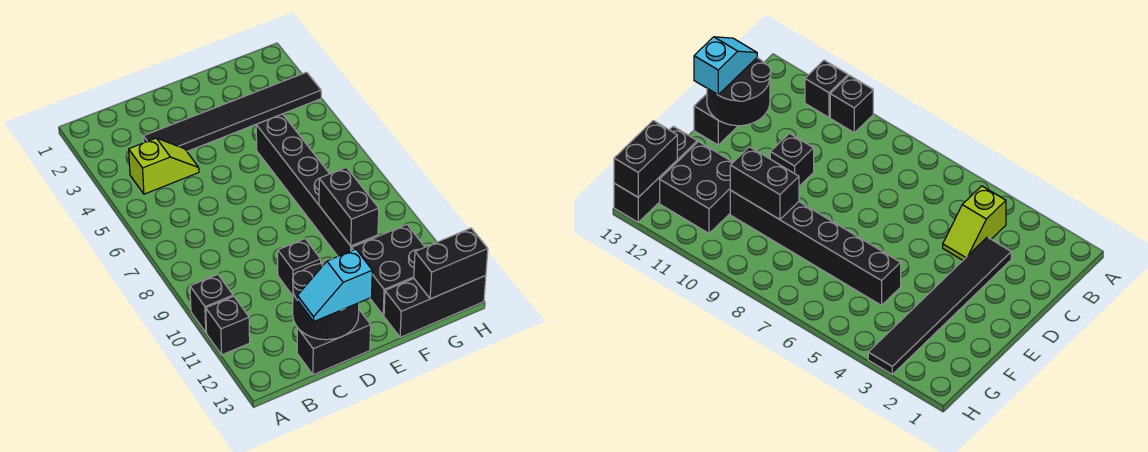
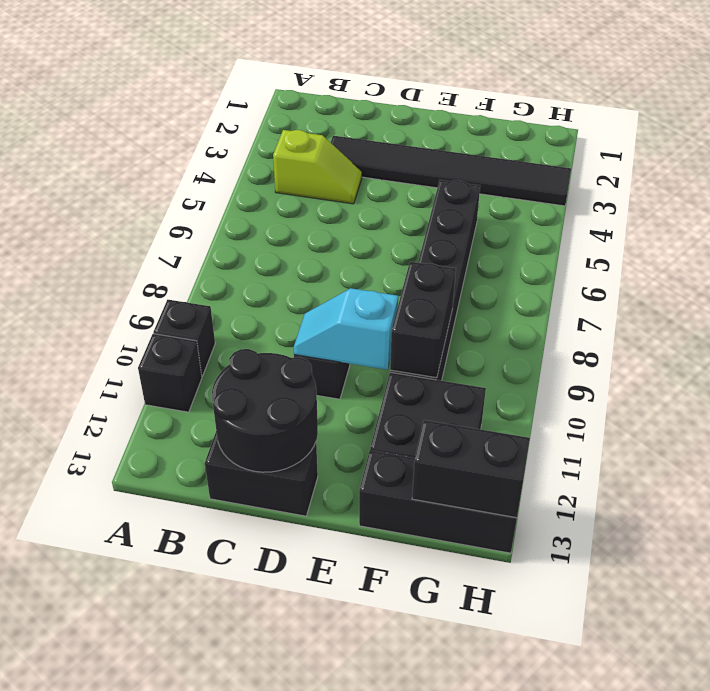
cyan slope C13:D13 level 3 top D -> cyan slope D10:E10 level 2 top E

